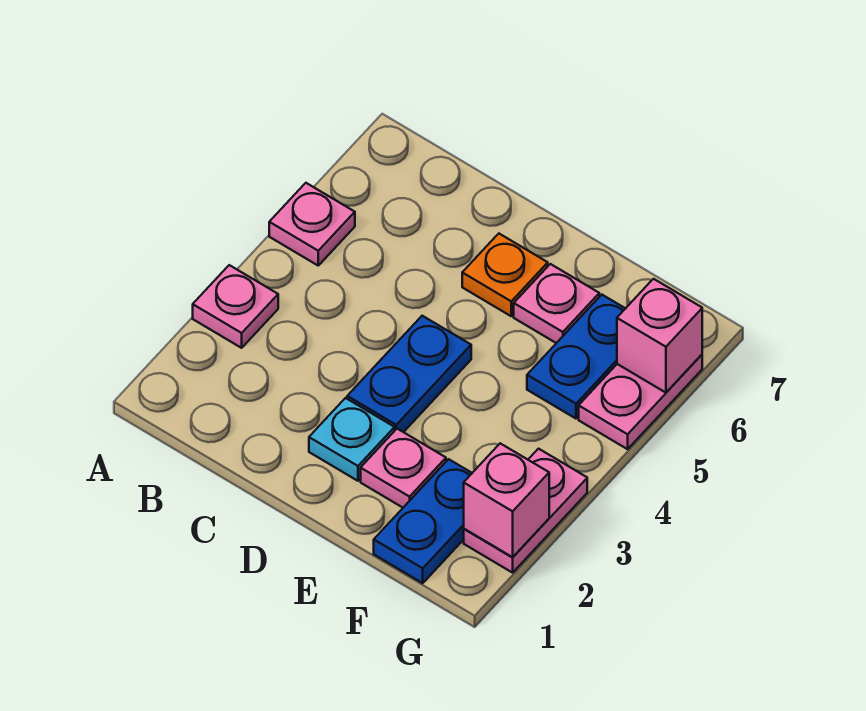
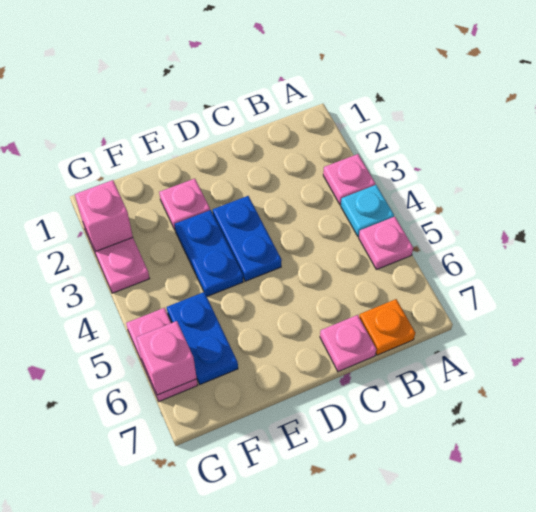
cyan plate D2 level 1 -> cyan plate A4 level 1
orange plate D6 level 1 -> orange plate B7 level 1
pink plate E6 level 1 -> pink plate C7 level 1
blue plate F1:F2 level 1 -> blue plate E3:E4 level 1

